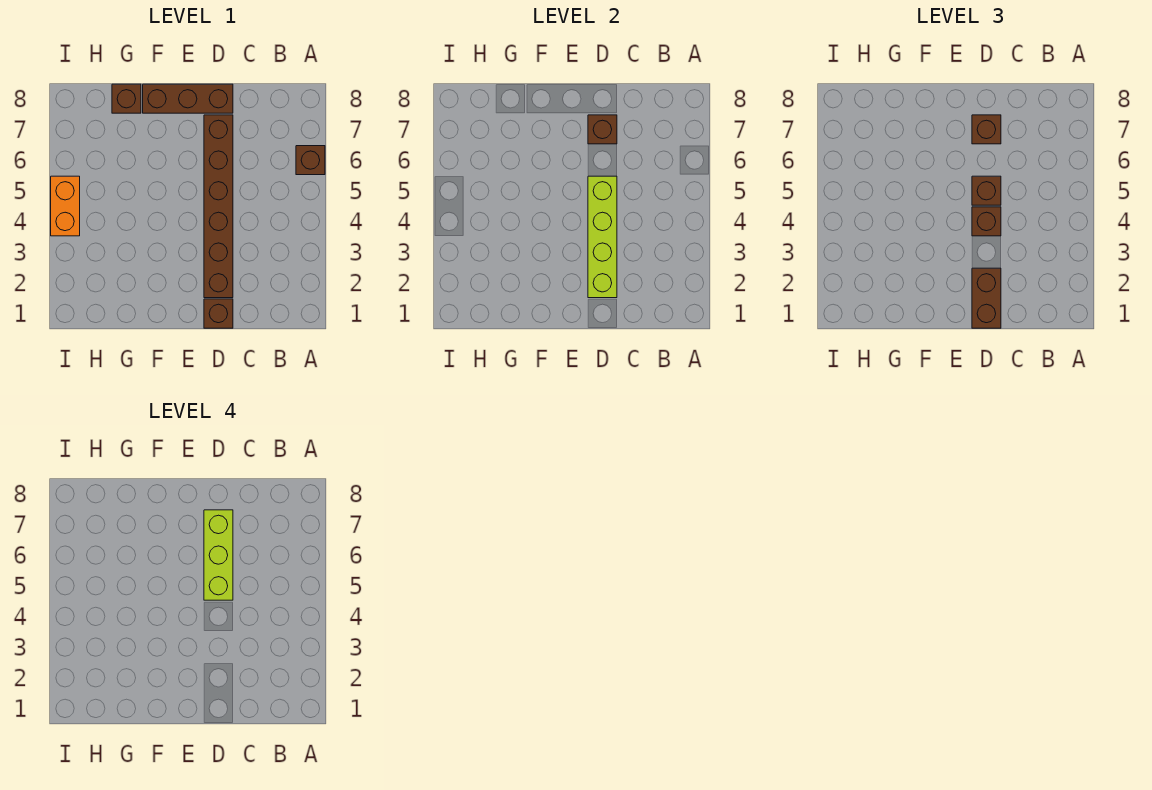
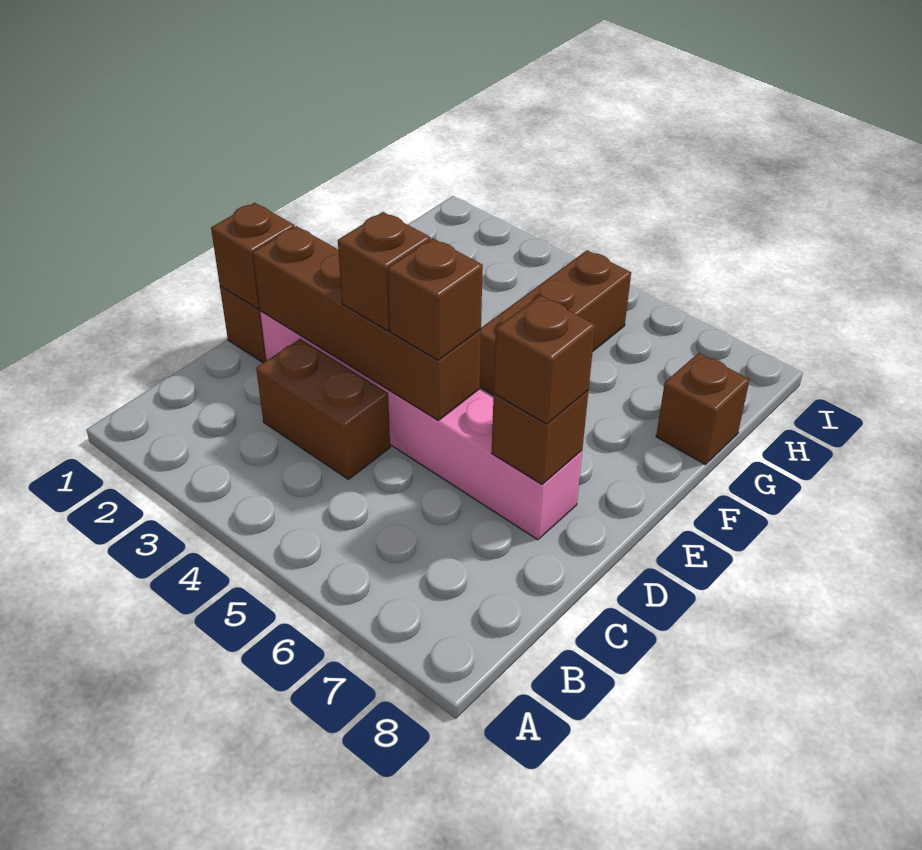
brown brick A6 level 1 -> brown brick D1 level 2
brown brick D1:D2 level 3 -> brown brick C3:C4 level 1
brown brick D2:D7 level 1 -> pink brick D2:D7 level 1
lime brick D2:D5 level 2 -> brown brick D2:D5 level 2
lime brick D5:D7 level 4 -> none
brown brick D8:F8 level 1 -> brown brick F5:H5 level 1
orange brick I4:I5 level 1 -> none

